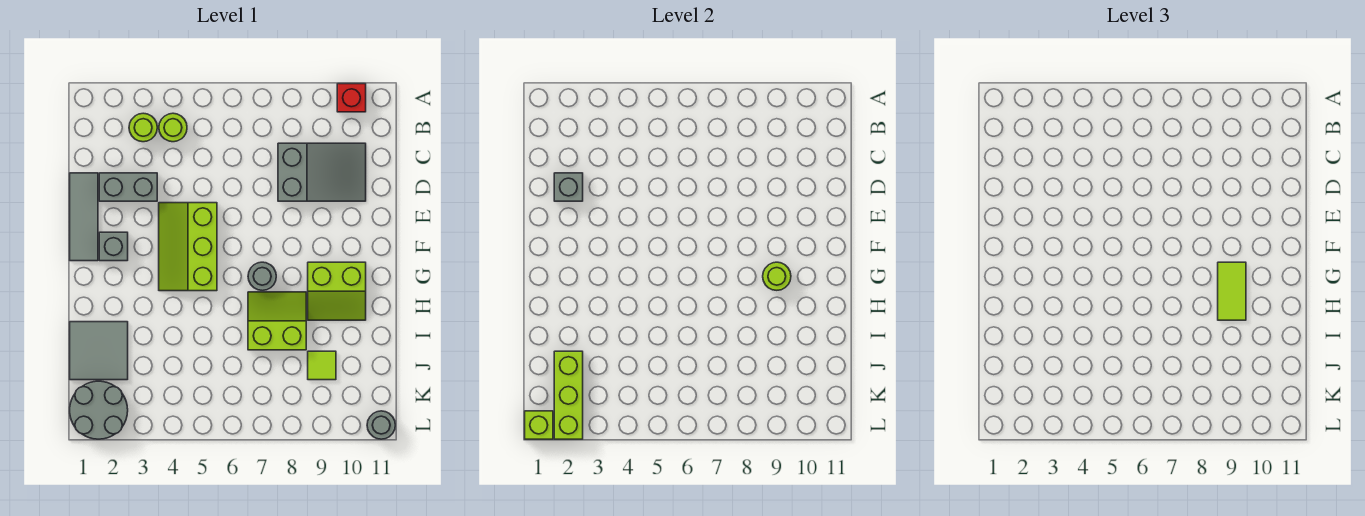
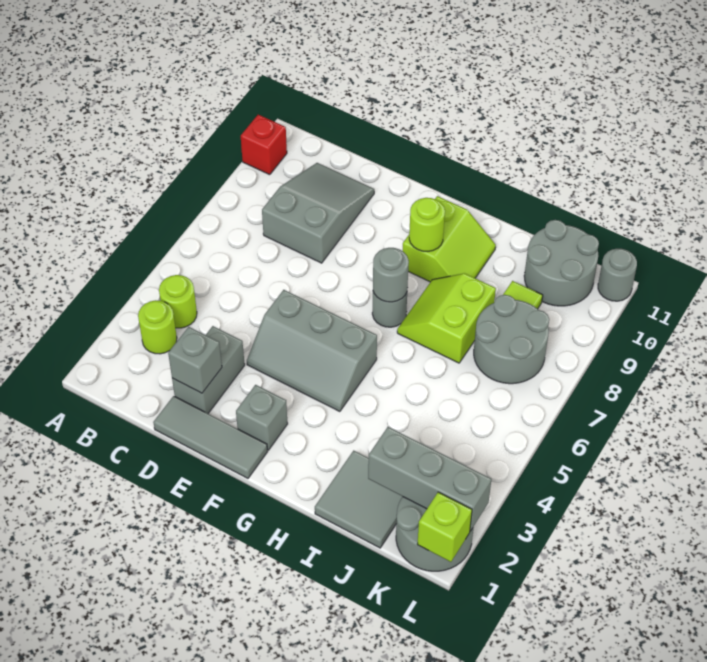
lime slope E4:G5 level 1 top 5 -> grey slope E4:G5 level 1 top 5
none -> grey round brick G7 level 2
lime tile G9:H9 level 3 -> none
lime brick J2:L2 level 2 -> grey brick J2:L2 level 2
none -> grey round brick J7:K8 level 1
none -> grey round brick J10:K11 level 1

